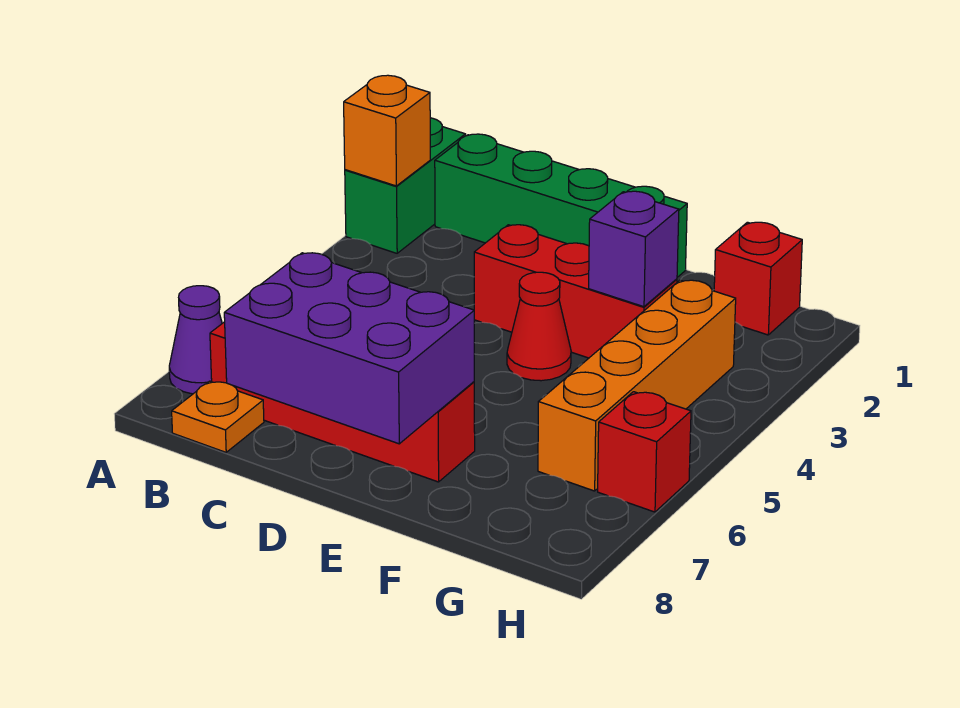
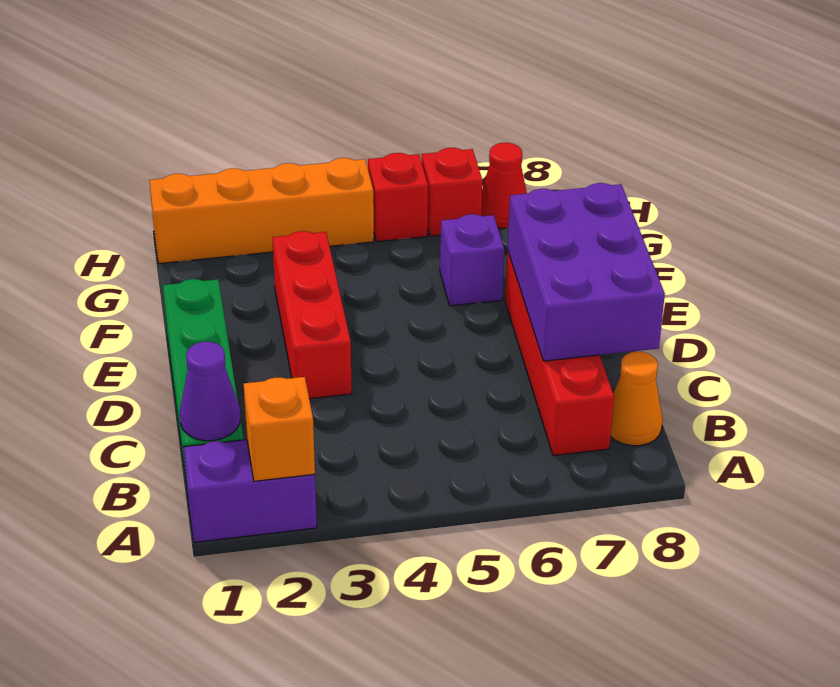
green brick A1:A2 level 1 -> purple brick A1:A2 level 1
purple cone A7 level 1 -> purple cone B1 level 2
orange plate B8 level 1 -> orange cone B8 level 1
red cone E4 level 1 -> red cone H7 level 1
purple brick F3 level 2 -> purple brick F6 level 1
red brick G1 level 1 -> red brick H5 level 1
orange brick G3:G6 level 1 -> orange brick H1:H4 level 1

